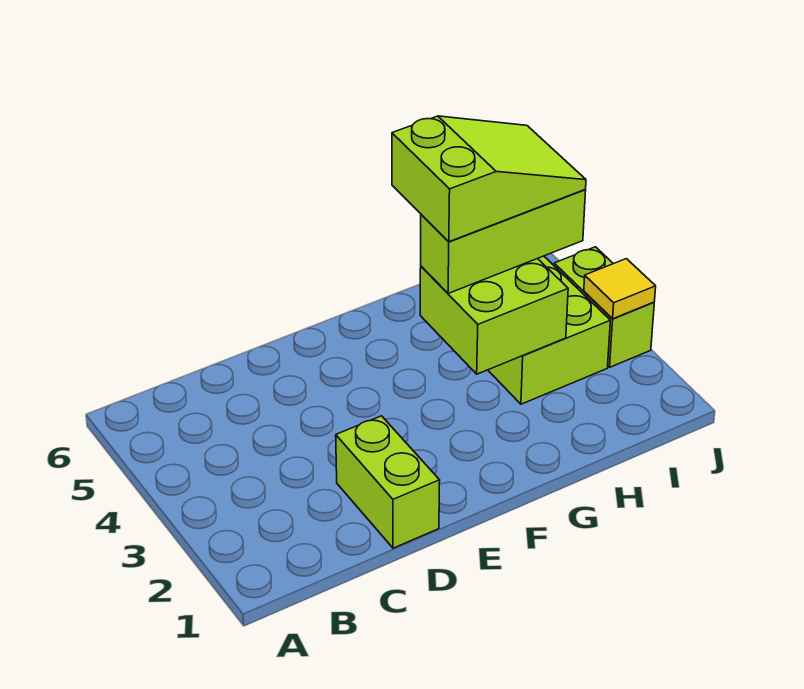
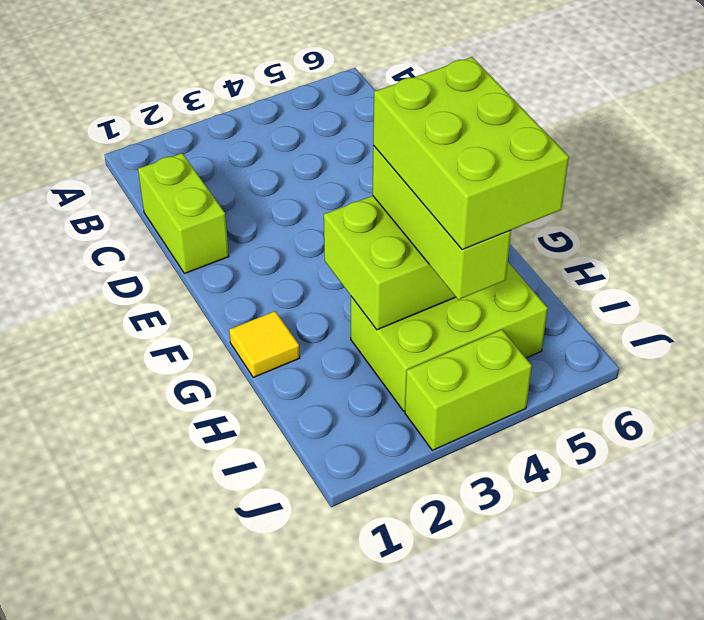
lime brick D1:D2 level 1 -> lime brick C1:D1 level 1
lime slope G4:I5 level 4 top G -> lime brick G4:I5 level 4
yellow tile J3 level 2 -> yellow tile G1 level 1

